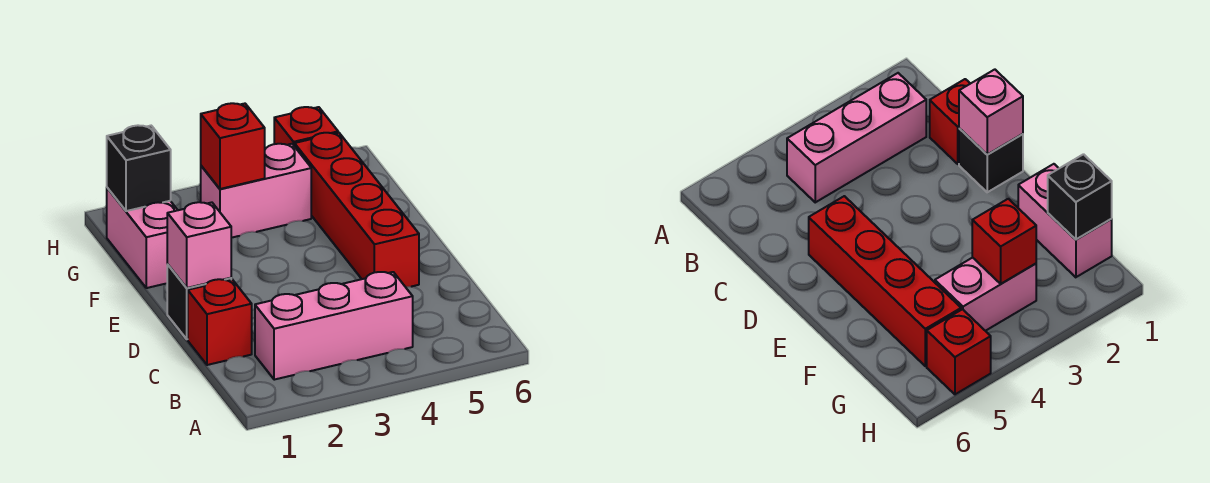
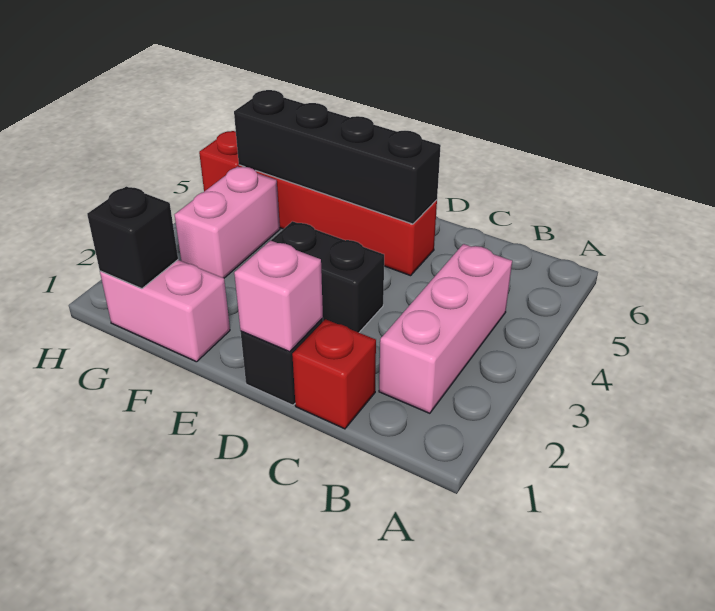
none -> black brick D3:E3 level 1
none -> black brick D5:G5 level 2
red brick G3 level 2 -> none

